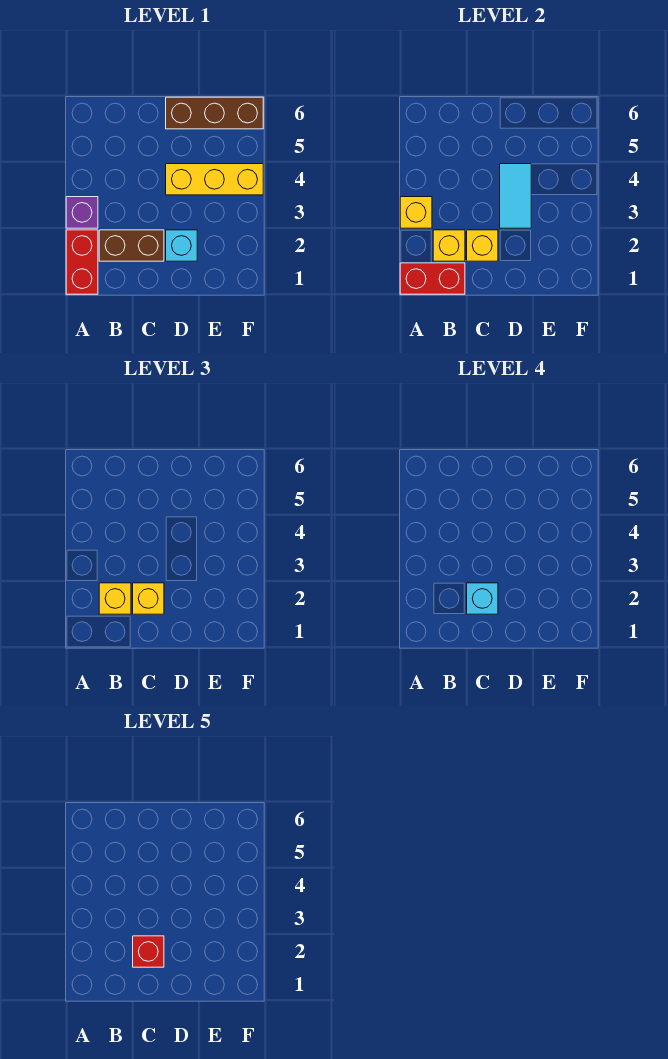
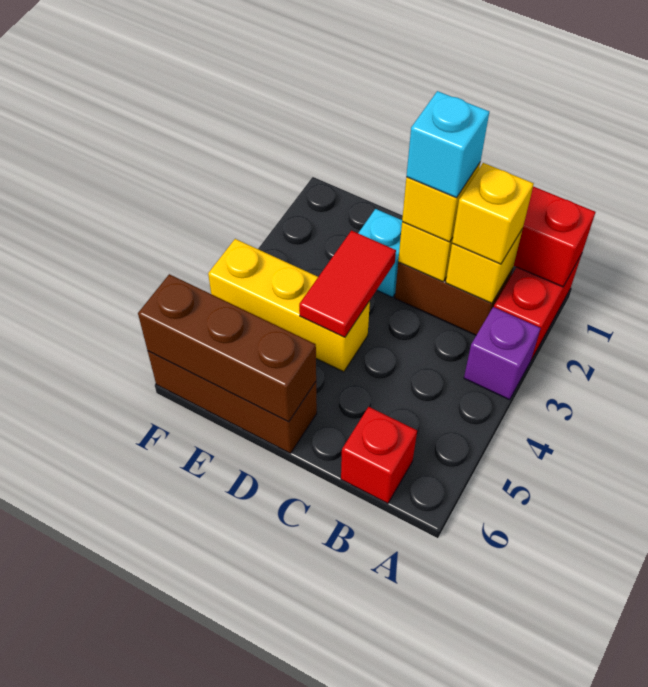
yellow brick A3 level 2 -> none
red brick C2 level 5 -> red brick B6 level 1
cyan tile D3:D4 level 2 -> red tile D3:D4 level 2
none -> brown brick D6:F6 level 2

